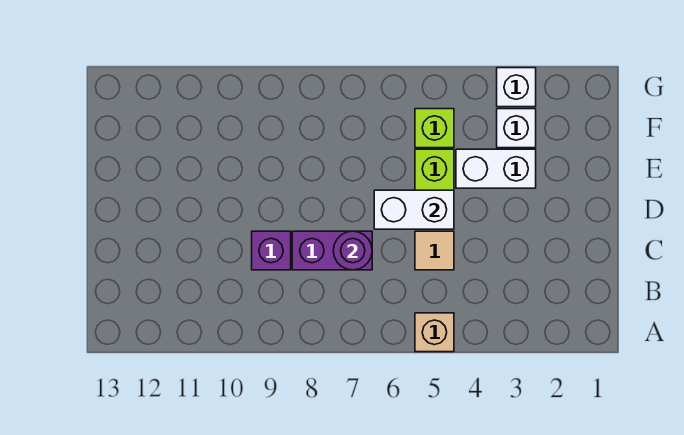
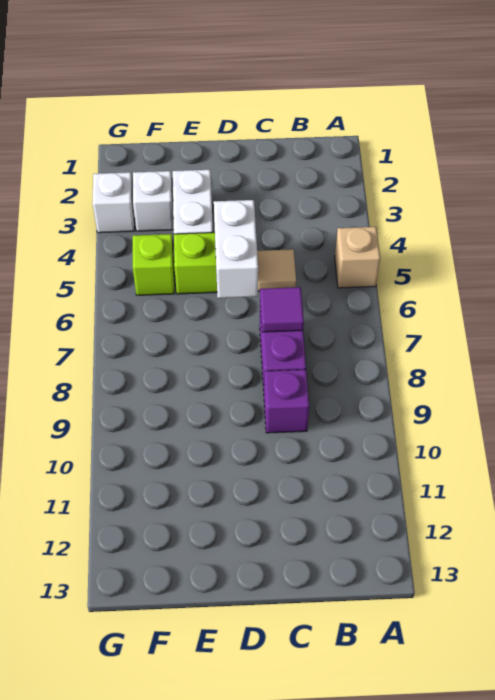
purple round brick C7 level 2 -> purple tile C7 level 2

